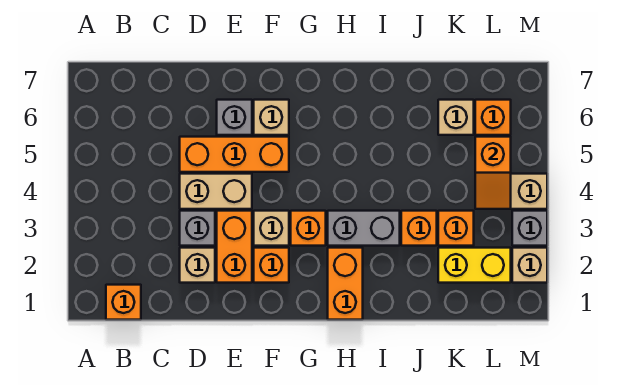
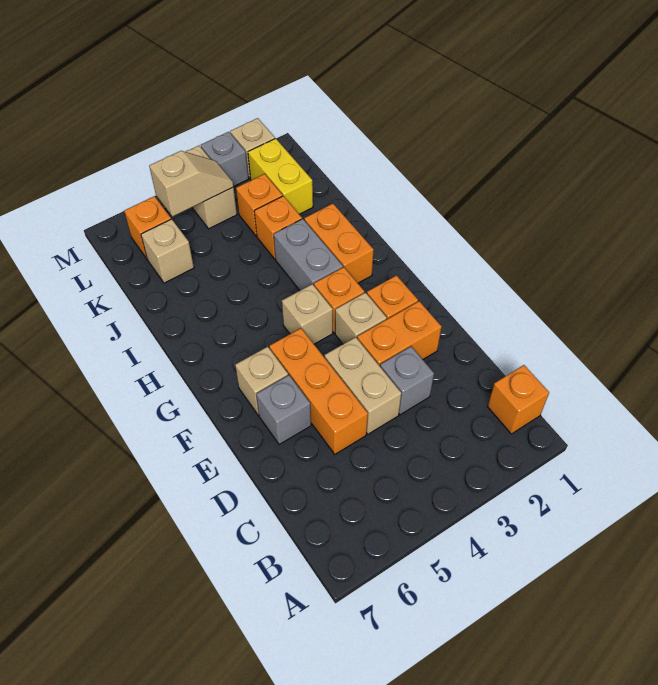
tan brick D2 level 1 -> tan brick G4 level 1
orange brick H1:H2 level 1 -> orange brick H2:I2 level 1
orange slope L4:L5 level 2 top 5 -> tan slope L4:L5 level 2 top 5

